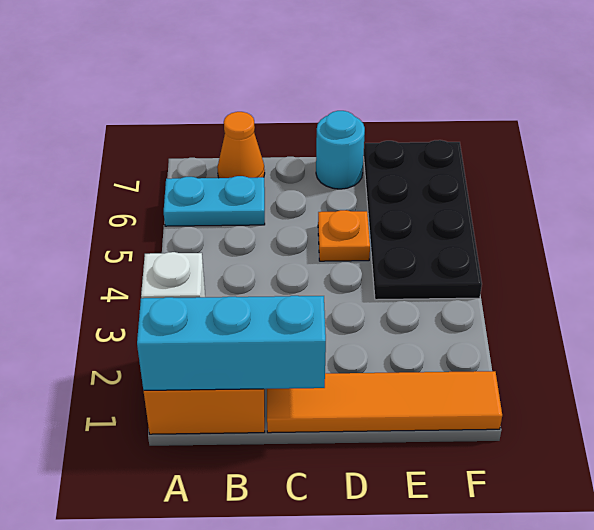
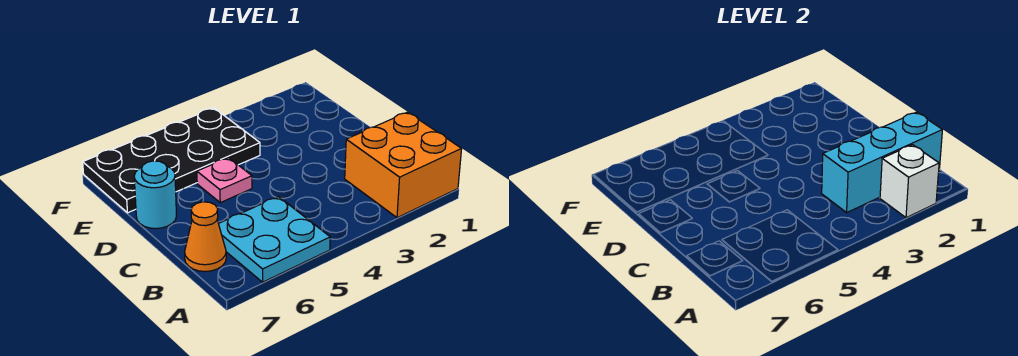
cyan brick A1:C1 level 2 -> cyan brick B1:B3 level 2
cyan plate A6:B6 level 1 -> cyan plate A5:B6 level 1
orange tile C1:F1 level 1 -> none
orange plate D5 level 1 -> pink plate D5 level 1

